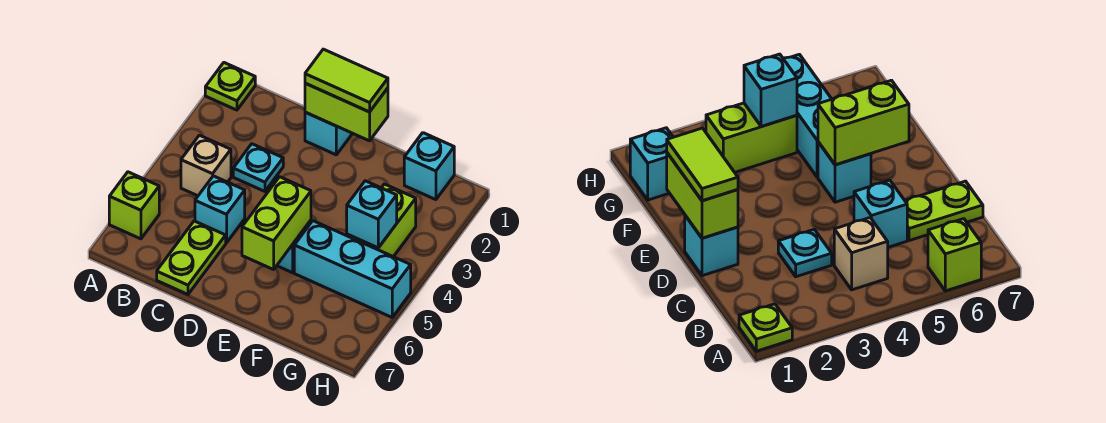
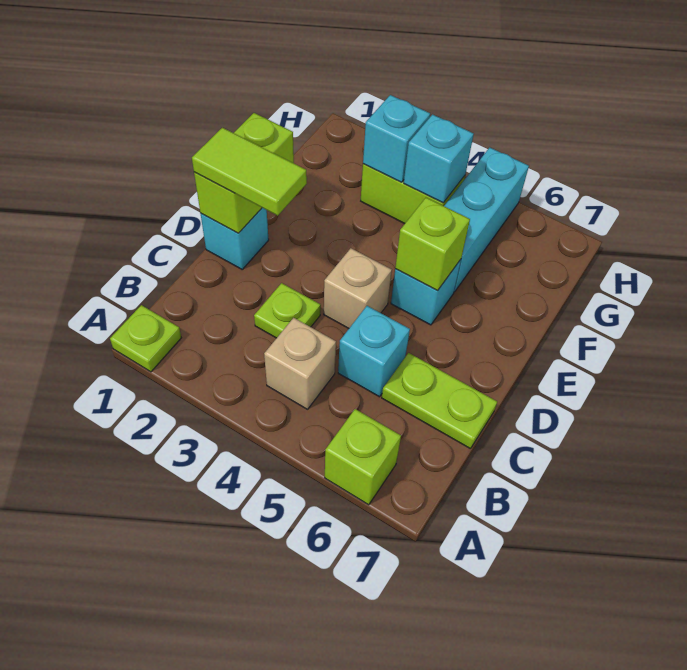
cyan plate C3 level 1 -> lime plate C3 level 1
lime tile D1:E1 level 3 -> lime tile D1:D2 level 3
none -> tan brick D4 level 1
lime brick E5:E6 level 2 -> lime brick E5 level 2
cyan brick G1 level 1 -> cyan brick G3 level 2

